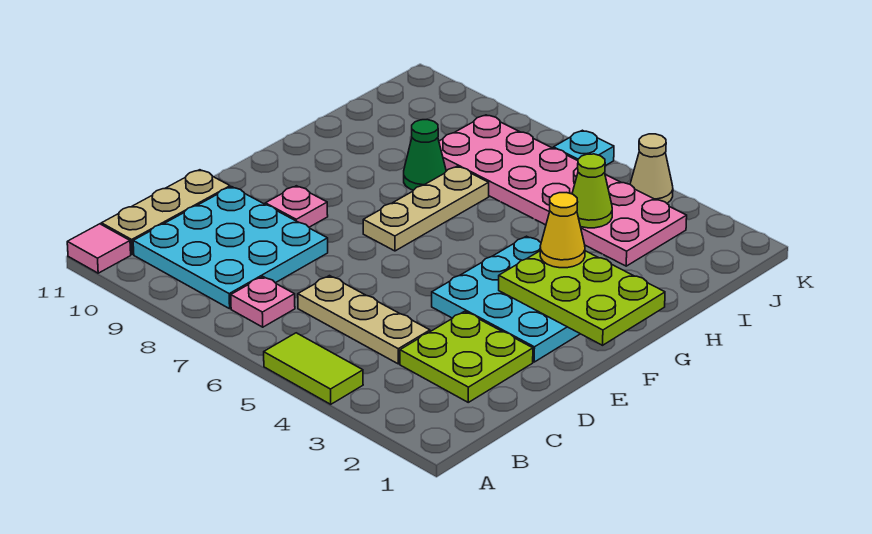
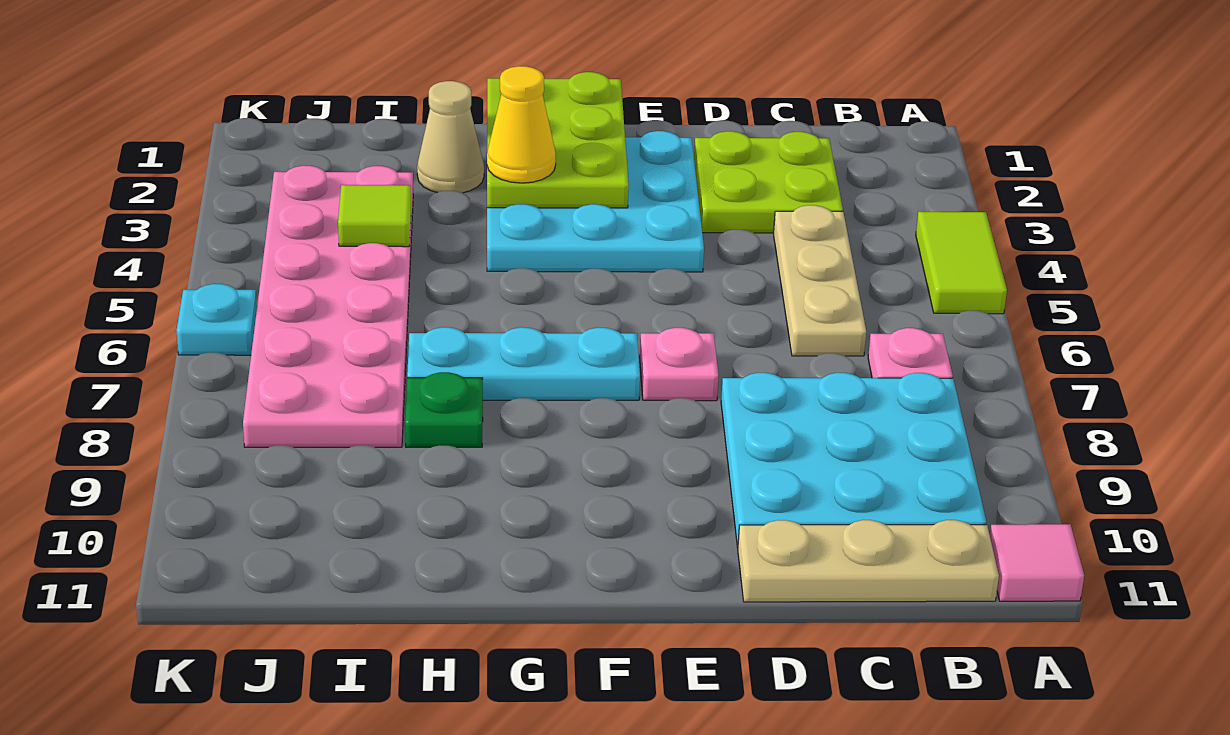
pink plate E9 level 1 -> pink plate E7 level 1
tan plate F7:H7 level 1 -> cyan plate F7:H7 level 1
green cone H8 level 1 -> green plate H8 level 1
lime cone I4 level 2 -> lime tile I4 level 2
tan cone K4 level 1 -> tan cone H2 level 1

